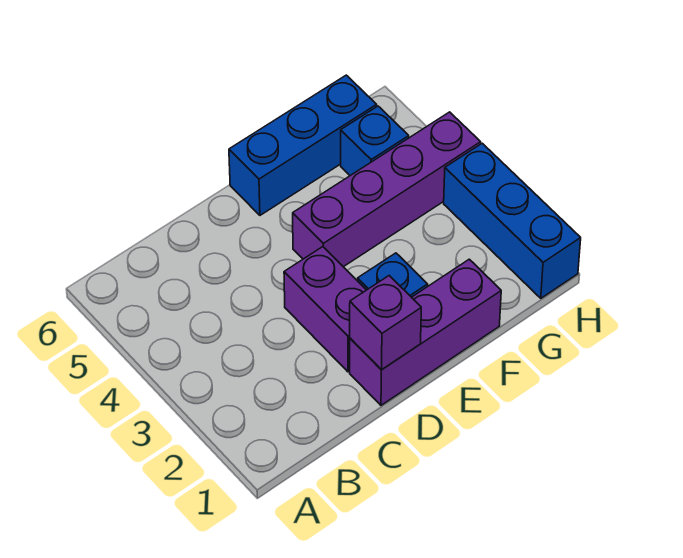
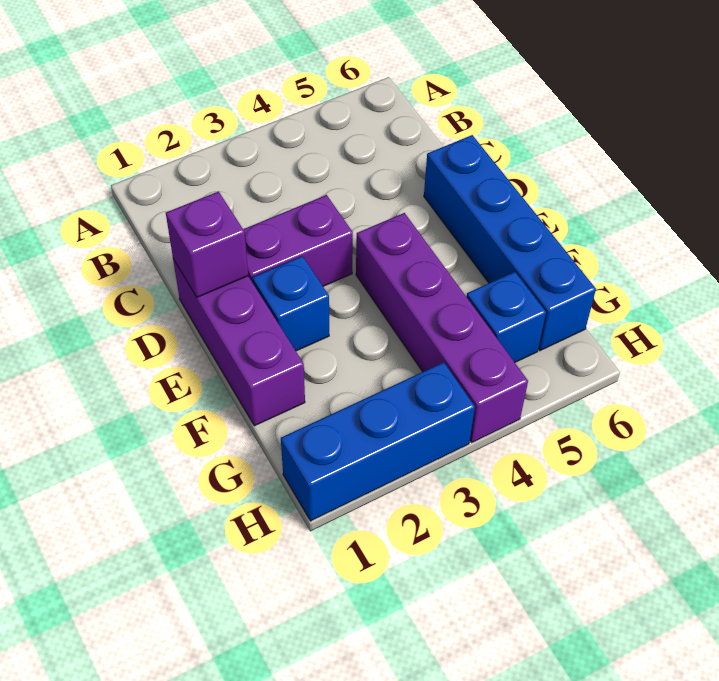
blue brick E6:G6 level 1 -> blue brick D6:G6 level 1

